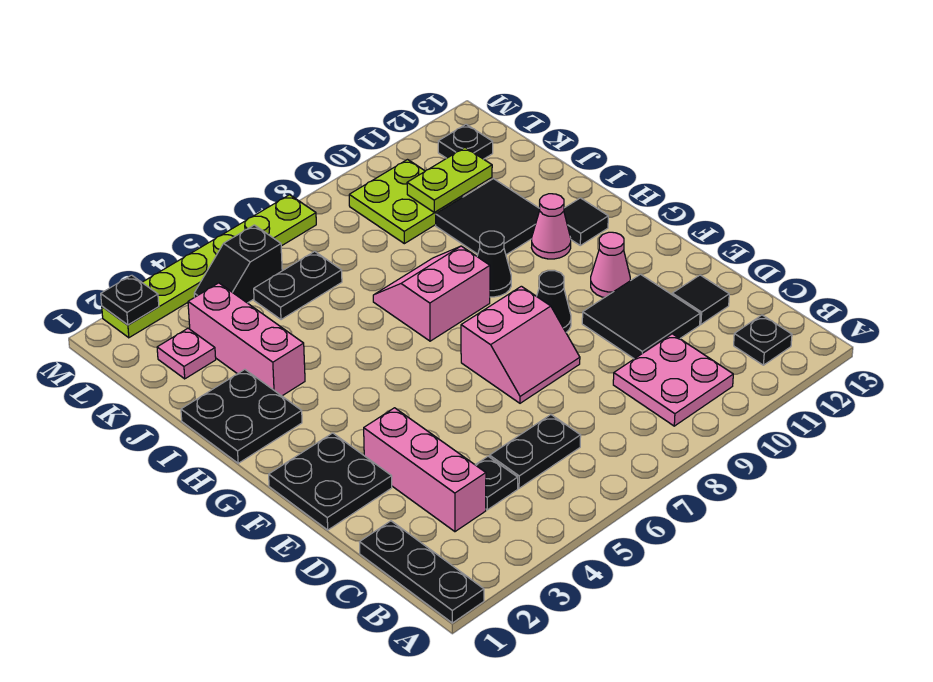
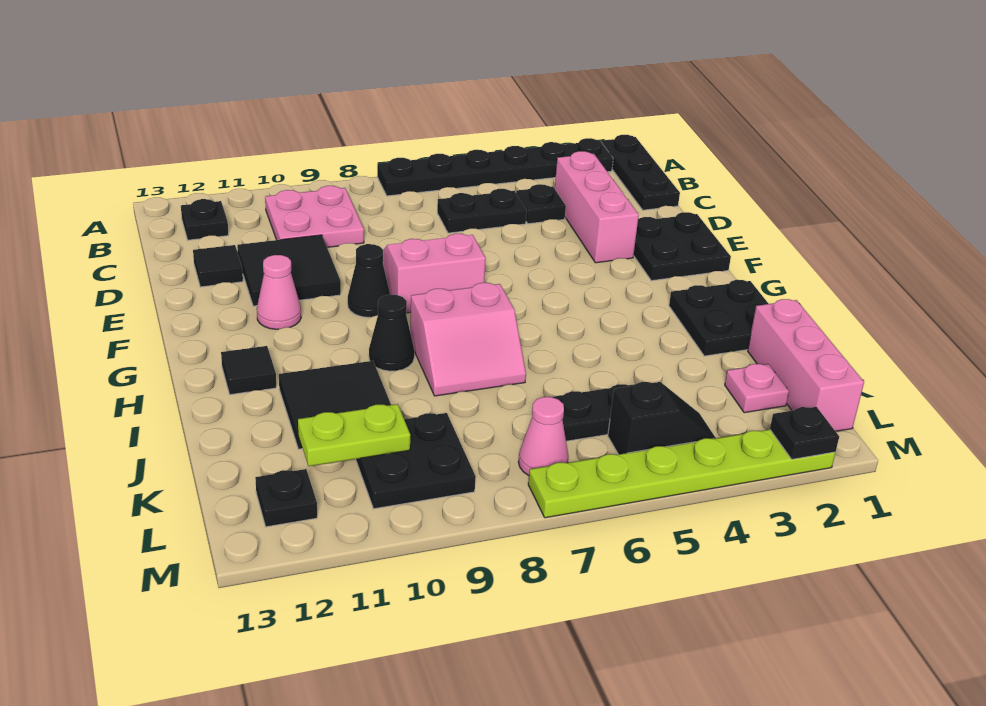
none -> black plate A2:A7 level 1
pink cone H11 level 1 -> pink cone L7 level 1
pink brick I3:K3 level 1 -> pink brick J1:L1 level 1
lime plate K9:L10 level 1 -> black plate K9:L10 level 1

